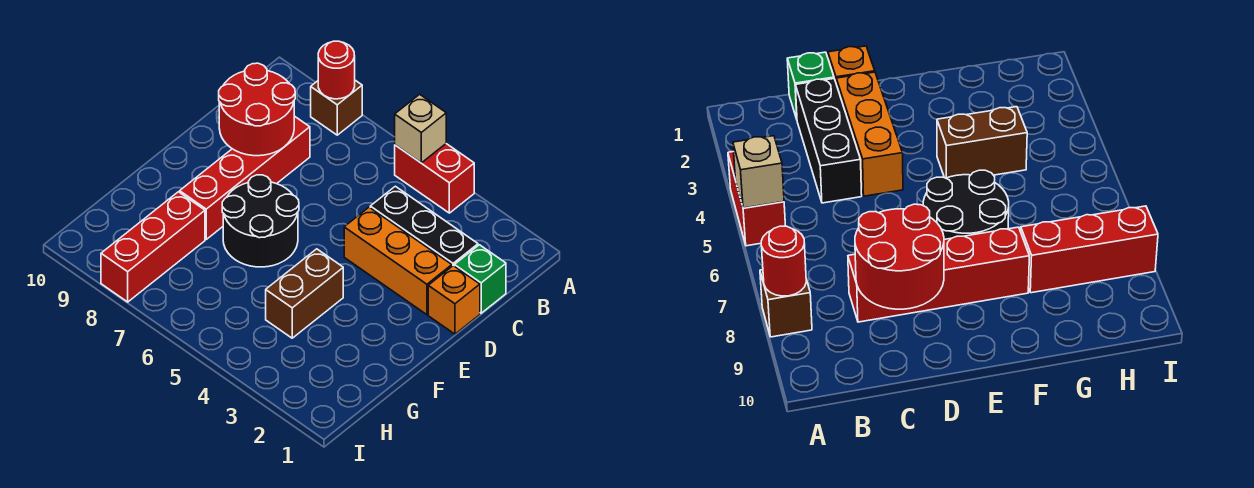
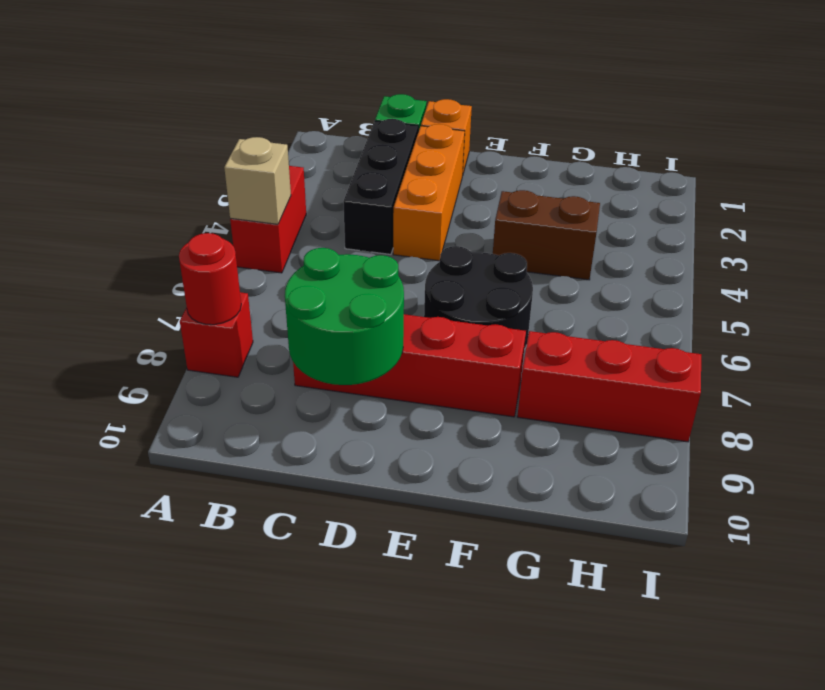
brown brick A8 level 1 -> red brick A8 level 1
red round brick C8:D9 level 2 -> green round brick C8:D9 level 2

